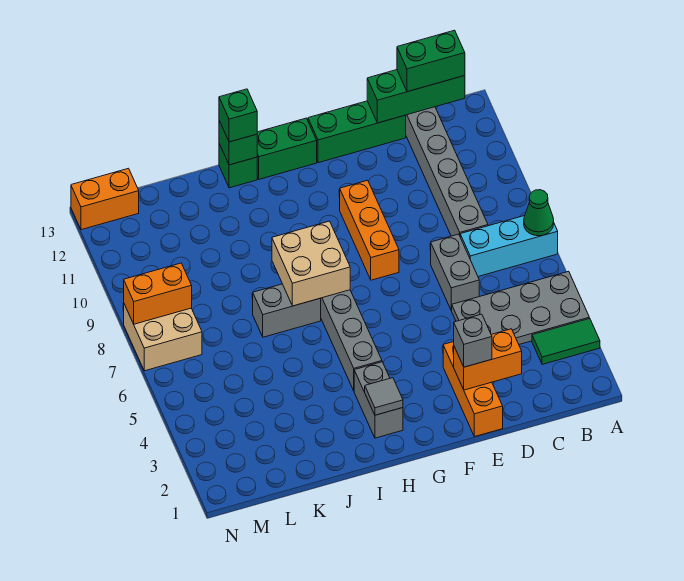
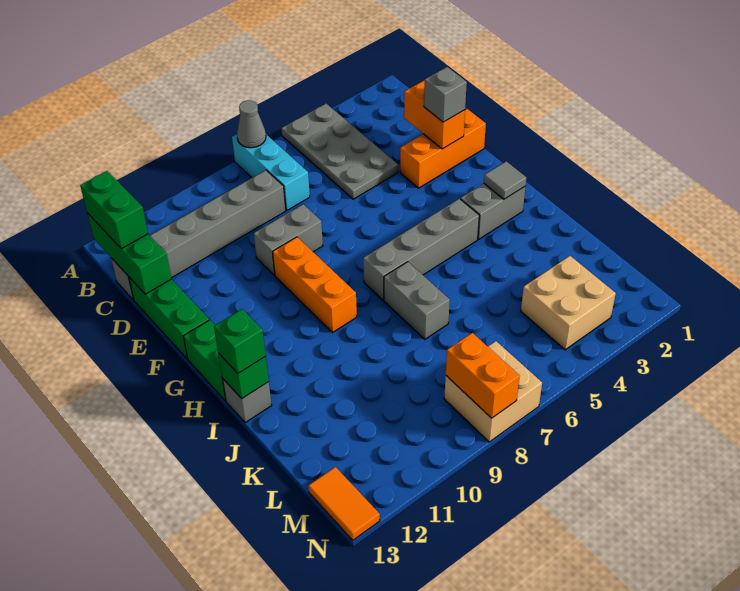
green tile A3:B3 level 1 -> none
green cone A7 level 2 -> grey cone A7 level 2
grey brick D6:D7 level 1 -> grey brick E8:E9 level 1
orange brick F8:F10 level 1 -> orange brick F9:H9 level 1
tan brick H7:I8 level 2 -> tan brick L3:M4 level 1
green brick I13 level 1 -> grey brick I13 level 1
orange brick M13:N13 level 1 -> orange tile M13:N13 level 1

